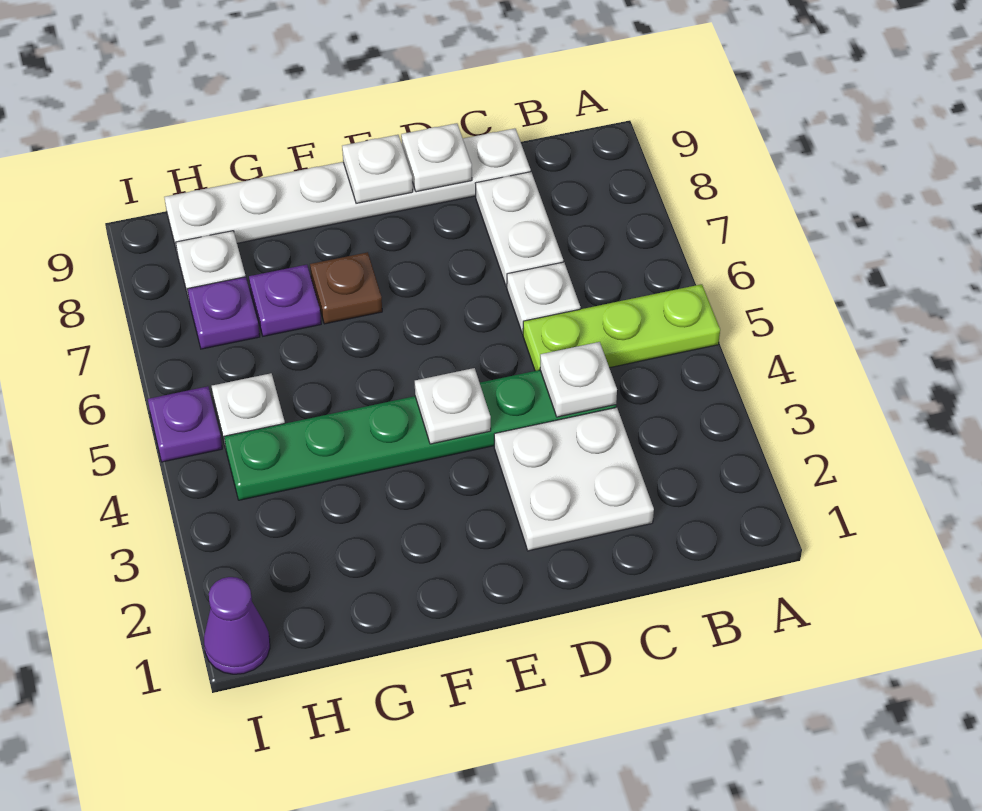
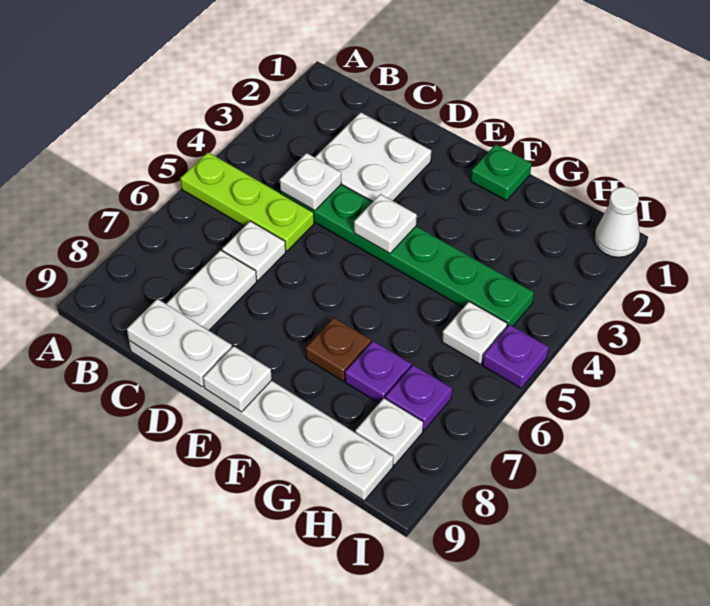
white plate D9 level 2 -> white plate C9:D9 level 2
none -> green plate F1 level 1
purple cone I1 level 1 -> white cone I1 level 1

